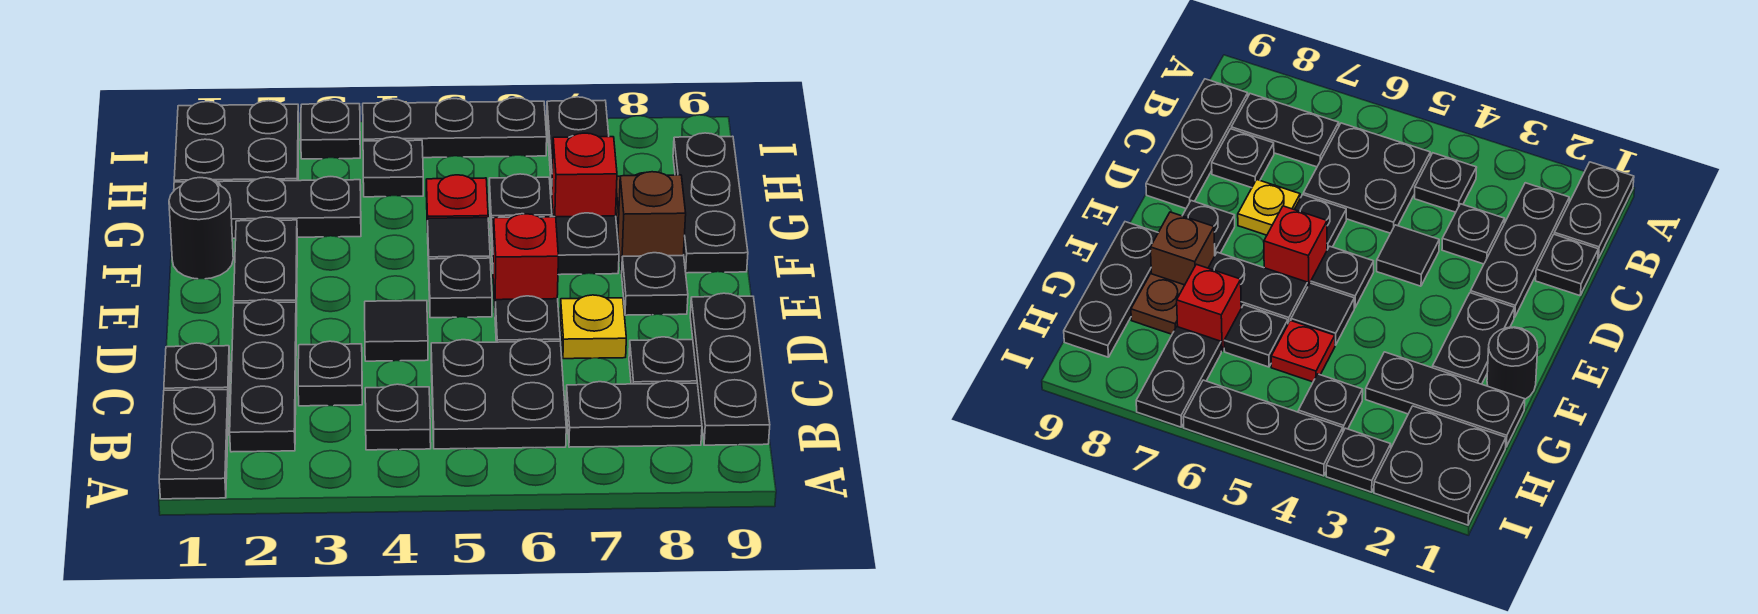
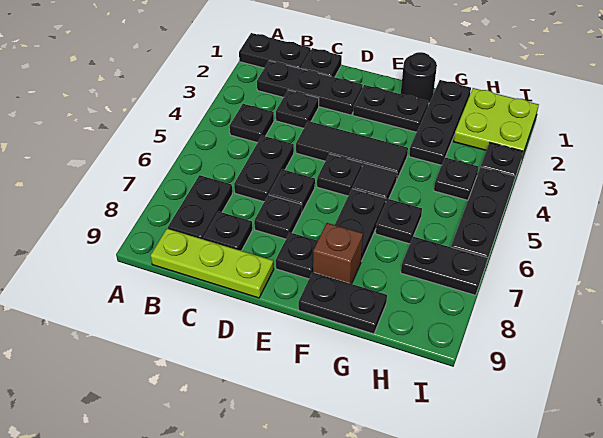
black plate B5:C6 level 1 -> black plate C5:C6 level 1
black plate B9:D9 level 1 -> lime plate B9:D9 level 1
black tile D4 level 1 -> black tile D4:F4 level 1
yellow plate D7 level 1 -> black plate D7 level 1
red brick E6 level 1 -> none
black plate F9:H9 level 1 -> black plate F9:G9 level 1
red plate G5 level 1 -> none
red brick G7 level 1 -> none
brown plate G8 level 1 -> none
black plate H1:I2 level 1 -> lime plate H1:I2 level 1

